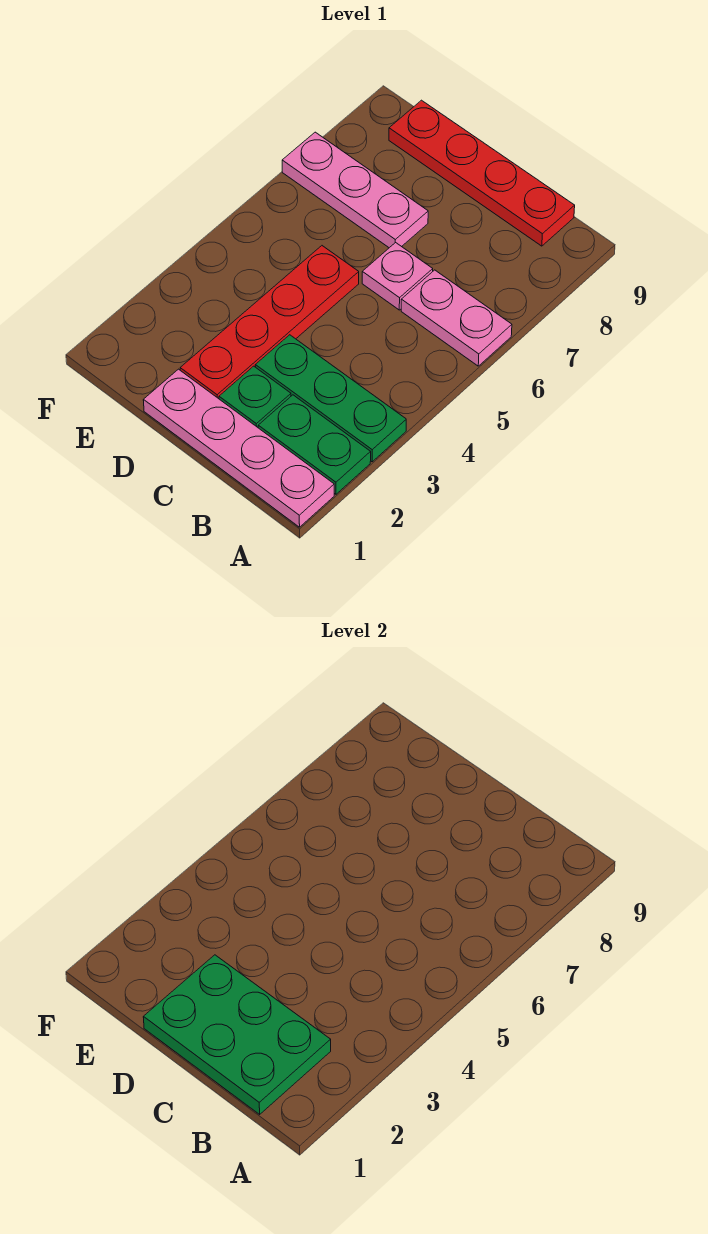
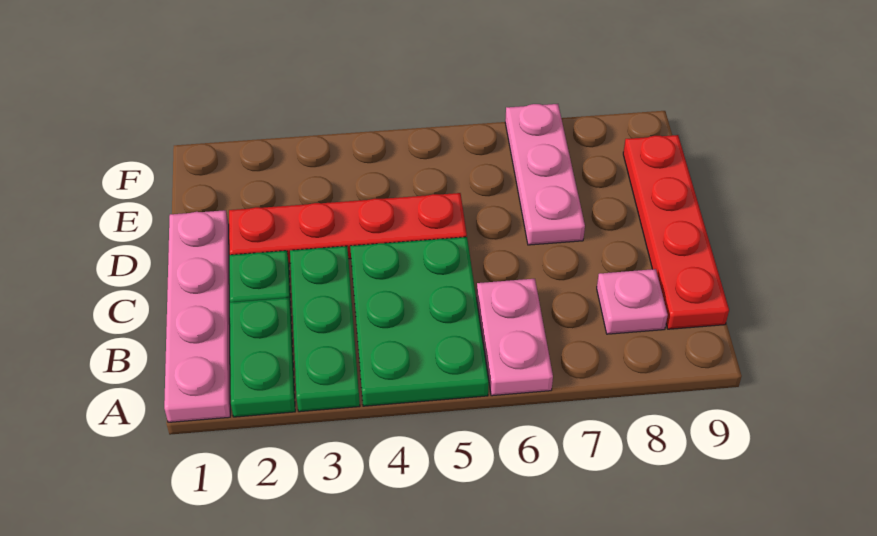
green plate B1:D2 level 2 -> green plate A4:C5 level 1
pink plate C6 level 1 -> pink plate B8 level 1

